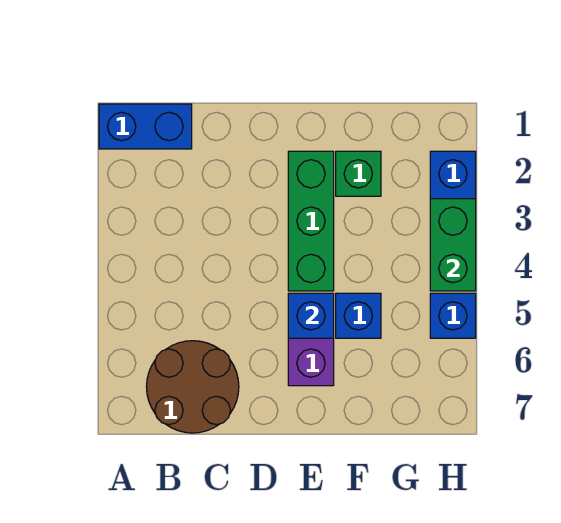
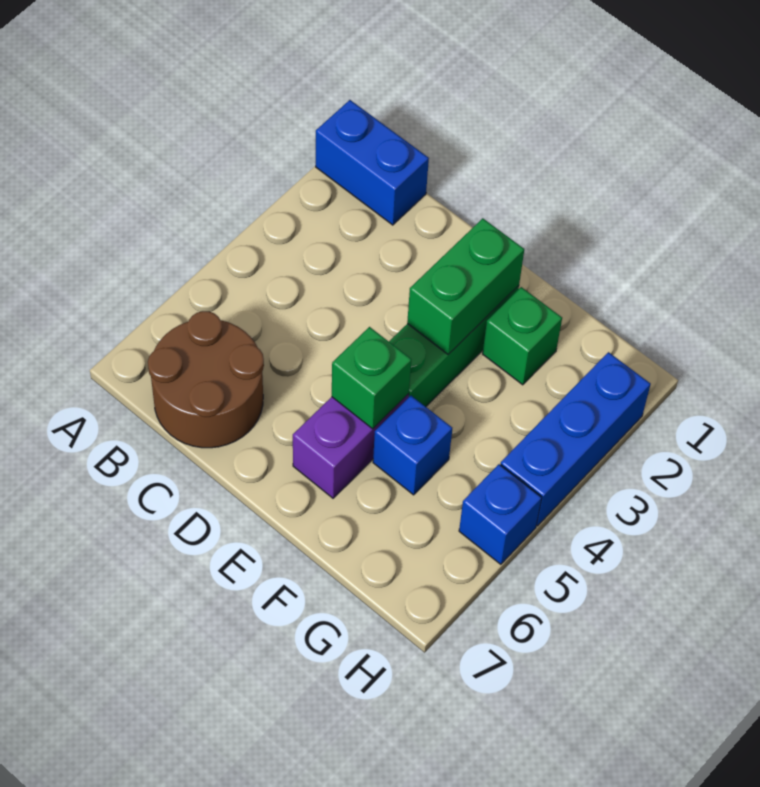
blue brick E5 level 2 -> green brick E5 level 2
green brick H3:H4 level 2 -> green brick E2:E3 level 2

